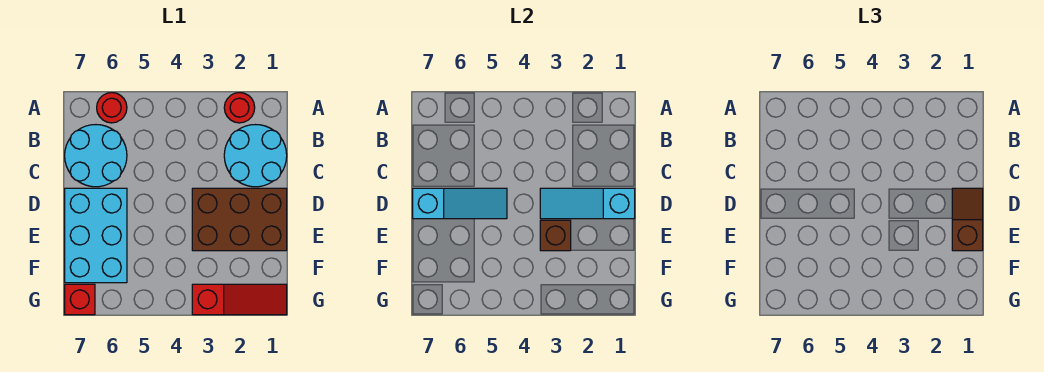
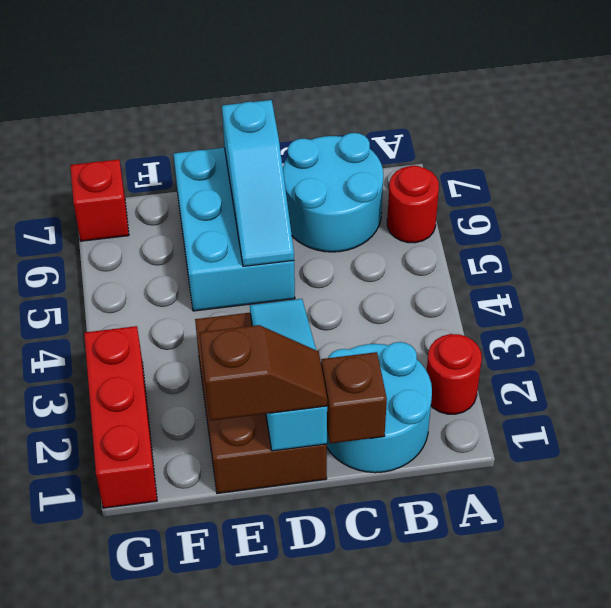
cyan brick D6:F7 level 1 -> cyan brick D5:E7 level 1
brown brick E3 level 2 -> brown brick C1 level 2
red slope G1:G3 level 1 top 3 -> red brick G1:G3 level 1

